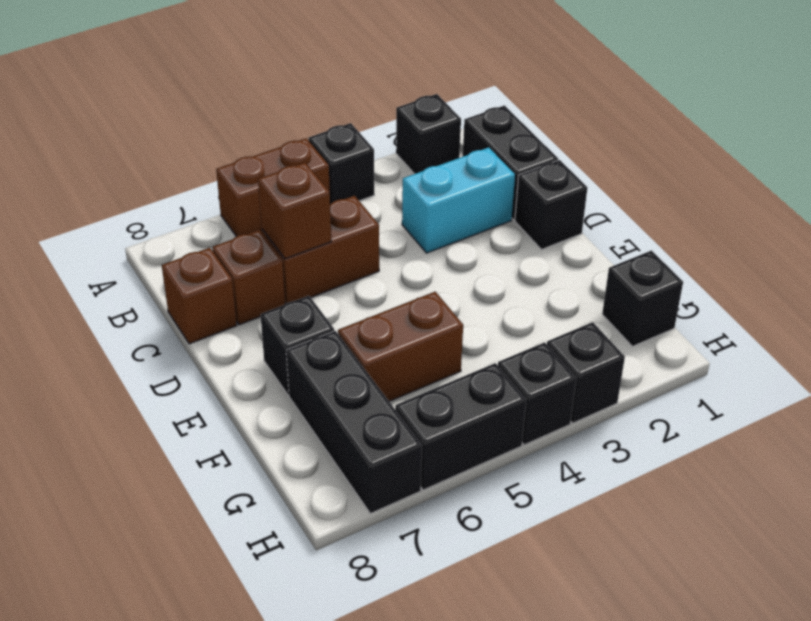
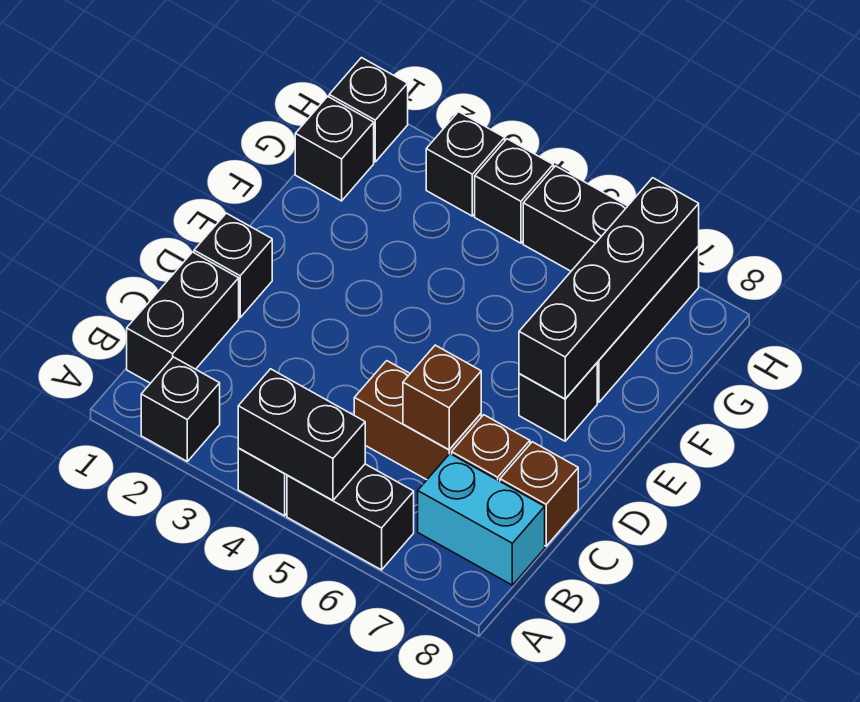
none -> black brick A4:A5 level 2
brown brick A5:A6 level 1 -> black brick A5:A6 level 1
cyan brick C2:C3 level 1 -> cyan brick B7:B8 level 1
none -> black brick E7:H7 level 2
brown brick F5:F6 level 1 -> none
none -> black brick H1 level 1

